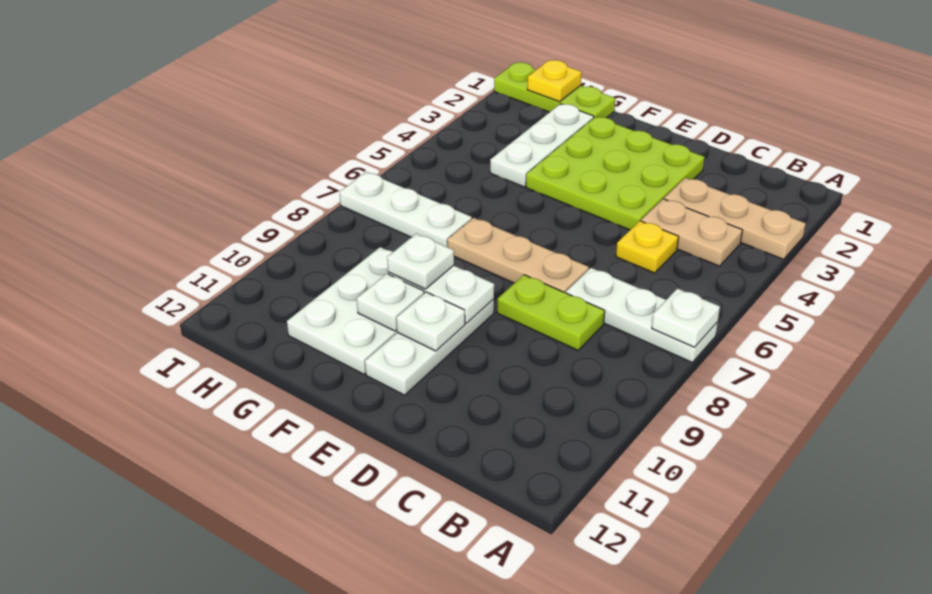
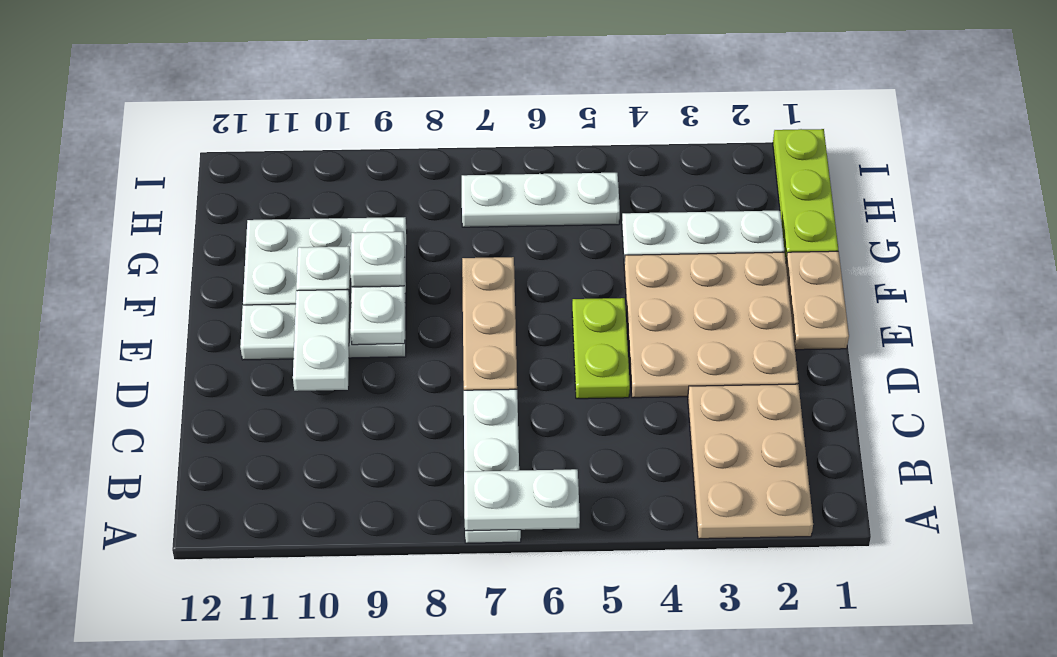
tan plate A3:C3 level 1 -> tan plate A2:C3 level 1
white plate A7 level 2 -> white plate A6:A7 level 2
tan plate B4:C4 level 1 -> tan plate E1:F1 level 1
yellow plate C5 level 1 -> none
lime plate C8:D8 level 1 -> lime plate D5:E5 level 1
lime plate D2:F4 level 1 -> tan plate D2:F4 level 1
white plate E10 level 2 -> white plate D10:E10 level 2
white plate G7:I7 level 1 -> white plate H5:H7 level 1
yellow plate H1 level 2 -> none

